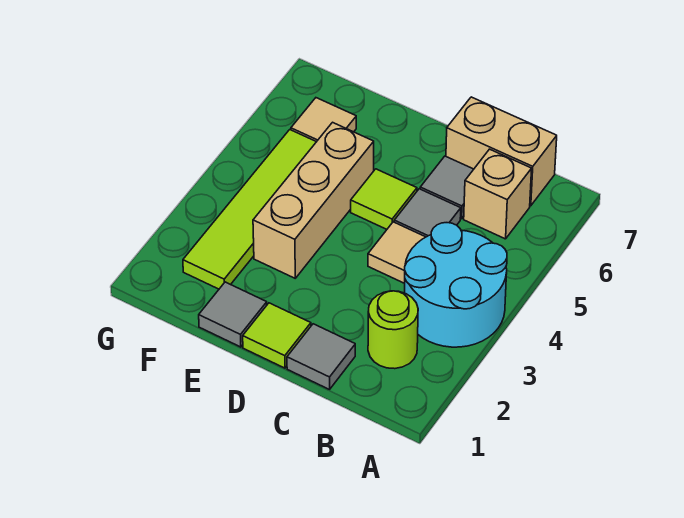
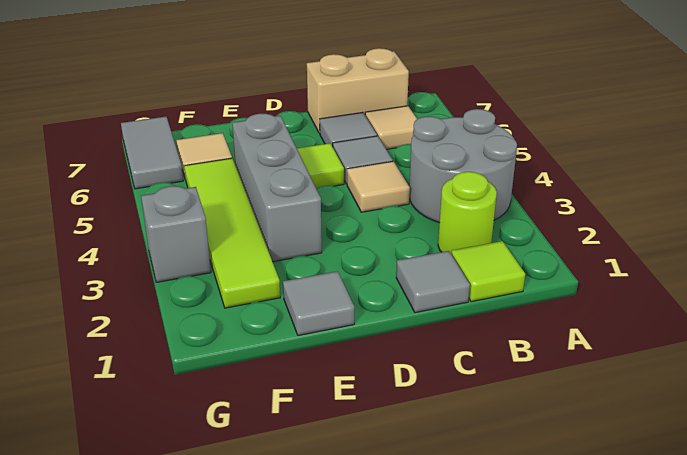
cyan round brick A3:B4 level 1 -> grey round brick A3:B4 level 1
tan brick B6 level 1 -> tan tile B6 level 1
lime tile D1 level 1 -> lime tile B1 level 1
tan brick E3:E5 level 1 -> grey brick E3:E5 level 1
none -> grey brick G3 level 1
none -> grey tile G6:G7 level 1

